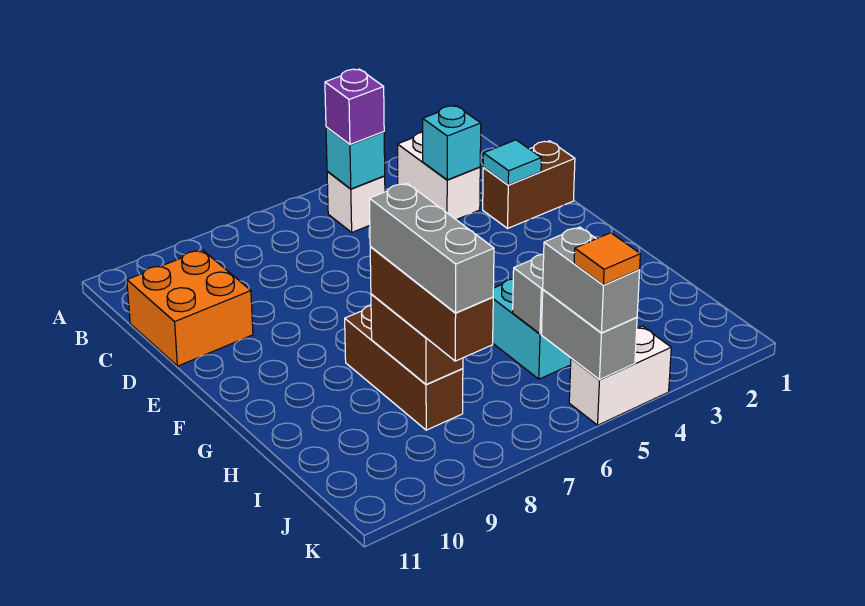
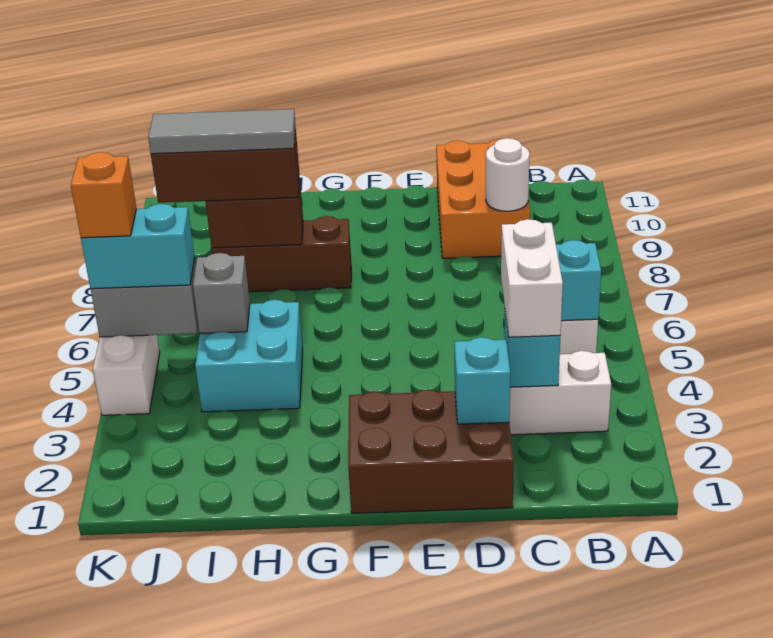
purple brick B5 level 3 -> none
none -> white brick C3:C4 level 3
none -> white round brick C9 level 2
orange brick C10:D11 level 1 -> orange brick C9:D11 level 1
brown brick D1:D2 level 1 -> brown brick D1:F2 level 1
cyan tile D2 level 2 -> cyan brick D2 level 2
grey brick H8:J8 level 4 -> grey tile H8:J8 level 4
grey brick J5:K5 level 3 -> cyan brick J5:K5 level 3
orange tile K5 level 4 -> orange brick K5 level 4

